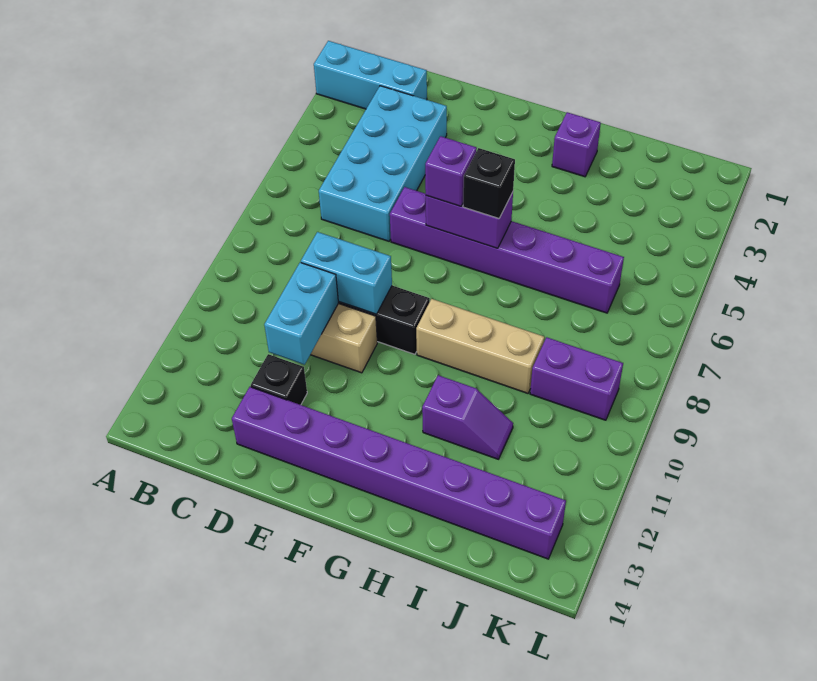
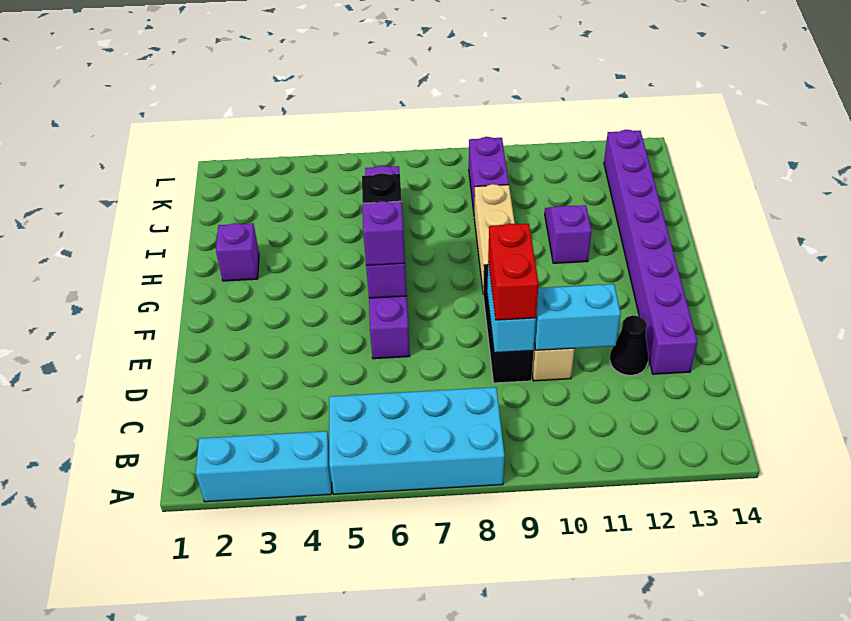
cyan brick A2:C2 level 1 -> cyan brick A2:A4 level 1
cyan brick C3:D6 level 1 -> cyan brick A5:B8 level 1
none -> red brick D9:E9 level 3
black brick D12 level 1 -> black cone D12 level 1

